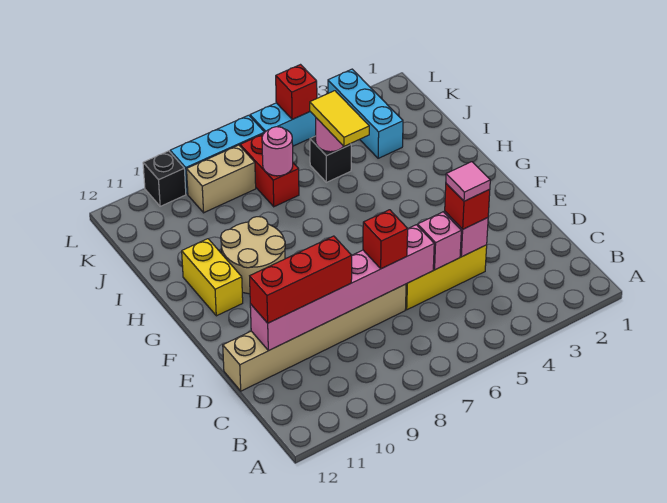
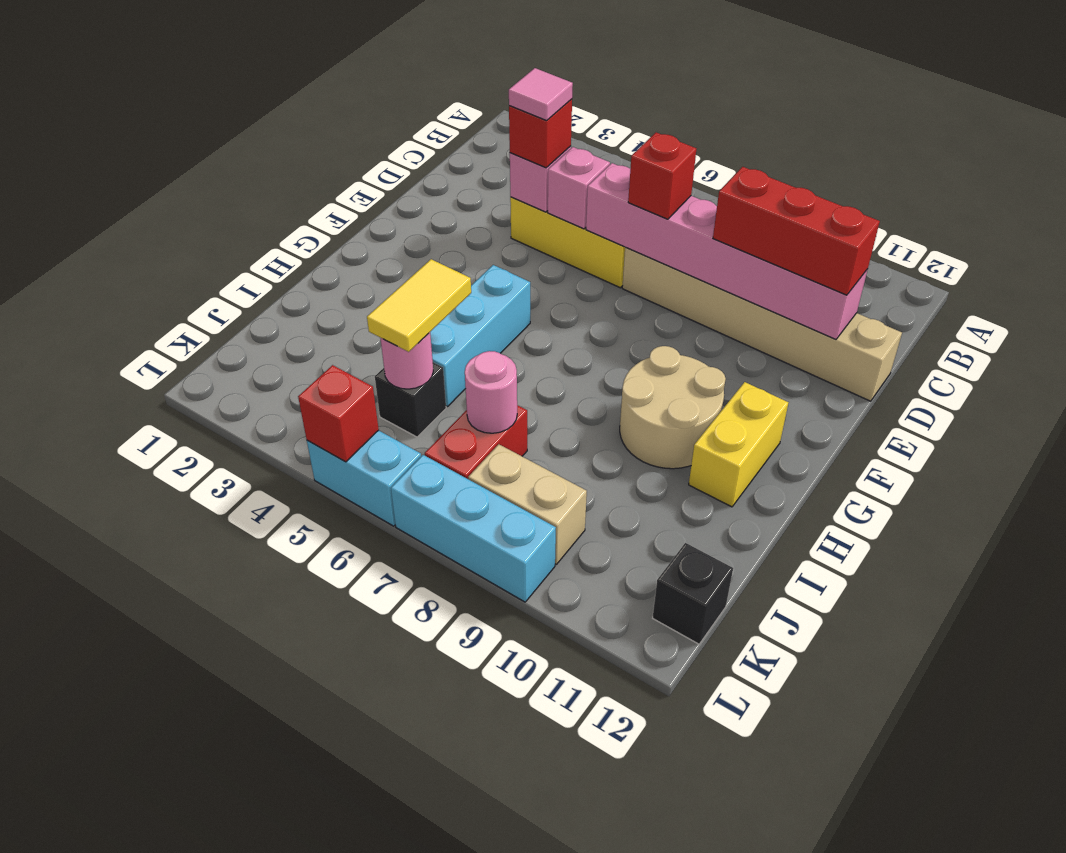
cyan brick J3:L3 level 1 -> cyan brick G5:I5 level 1
black brick L10 level 1 -> black brick K12 level 1

